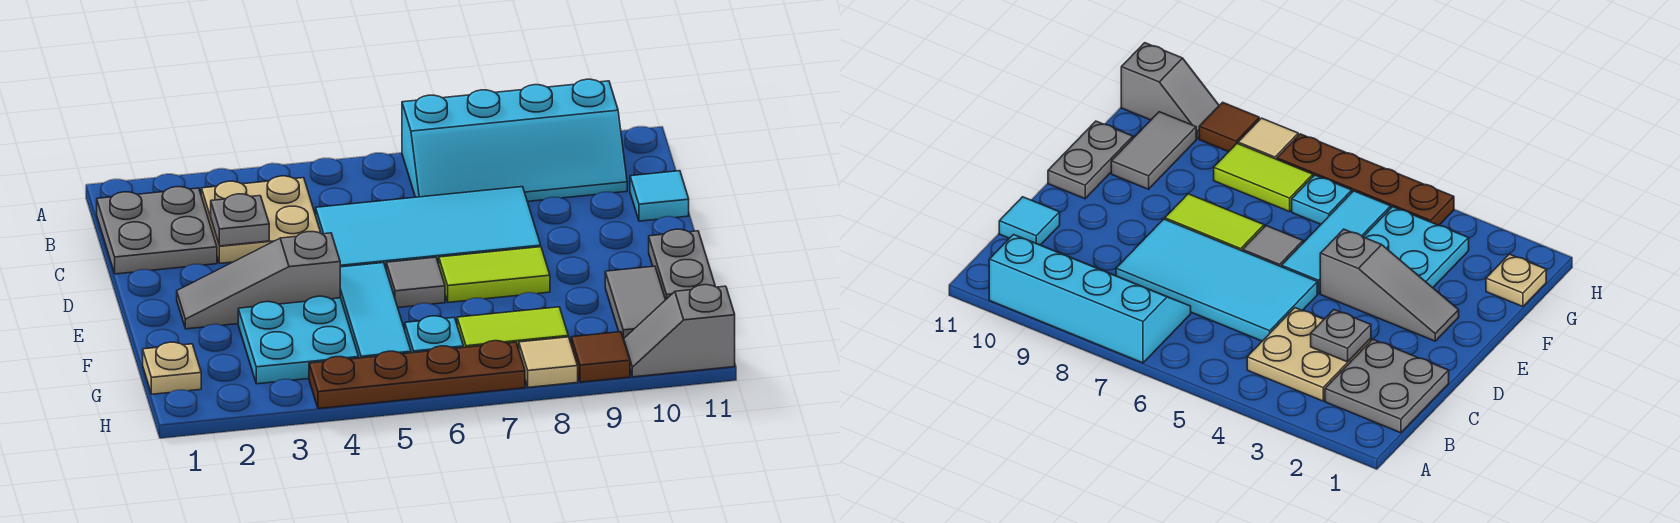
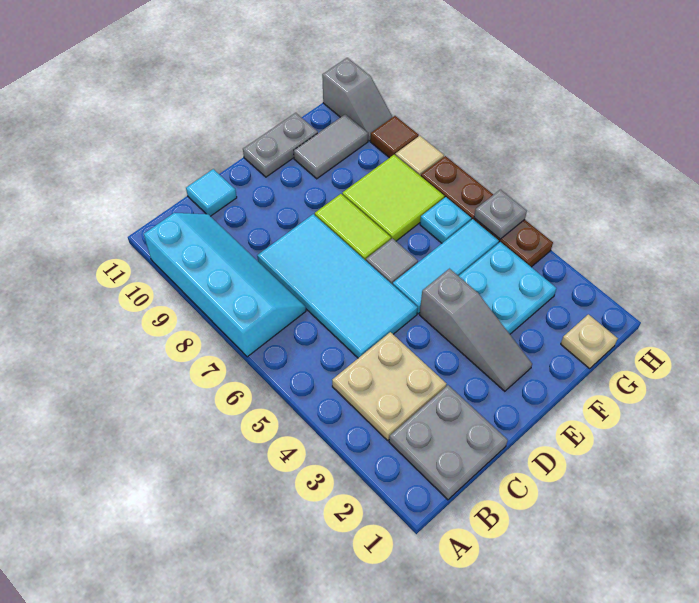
grey plate C3 level 2 -> grey plate H5 level 2
lime tile G7:G8 level 1 -> lime tile F7:G8 level 1

